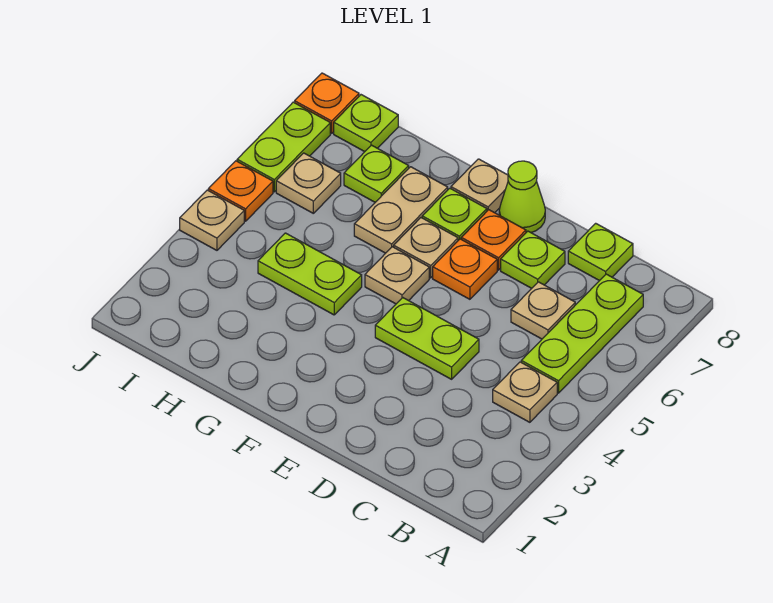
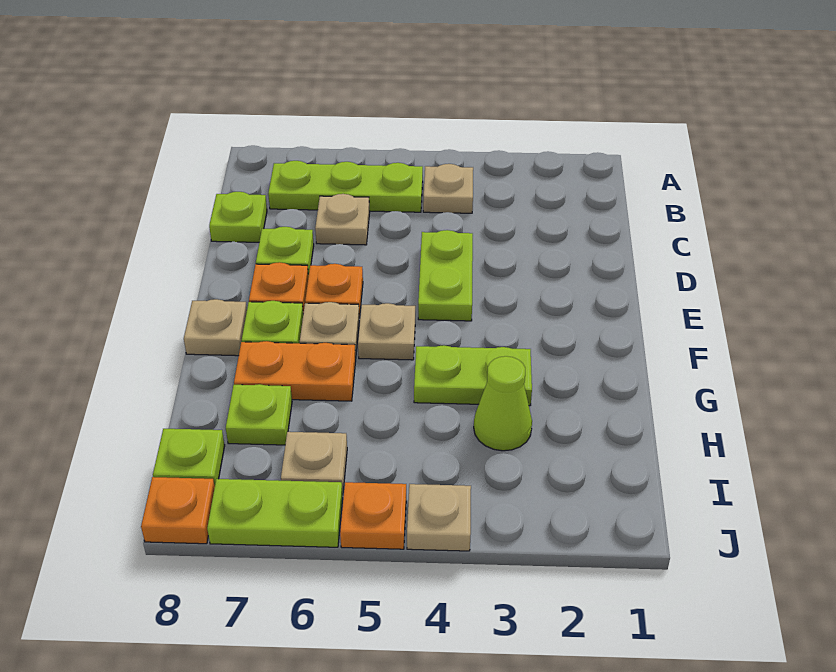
lime cone E8 level 1 -> lime cone H3 level 1
lime plate G4:H4 level 1 -> lime plate G3:G4 level 1
tan plate G6:G7 level 1 -> orange plate G6:G7 level 1

